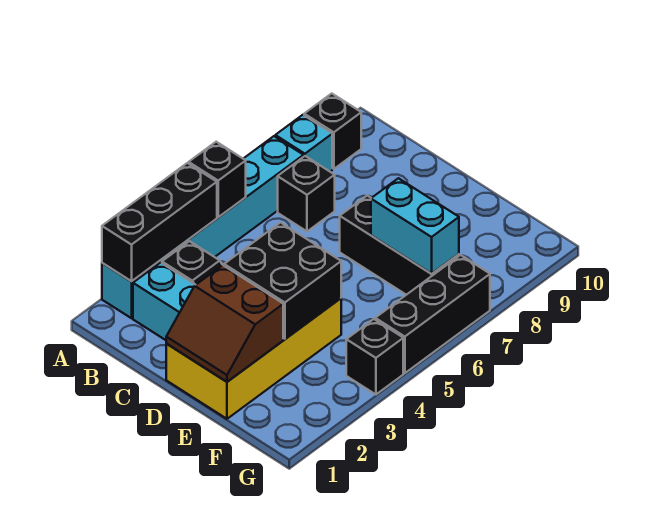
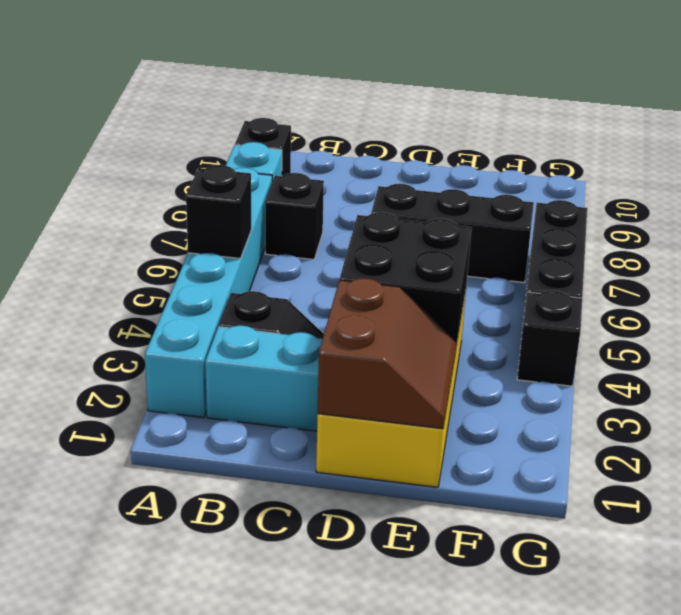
black brick A2:A4 level 2 -> none
brown slope D1:E2 level 2 top 2 -> brown slope D1:E2 level 2 top D
cyan brick E7:F7 level 2 -> none

